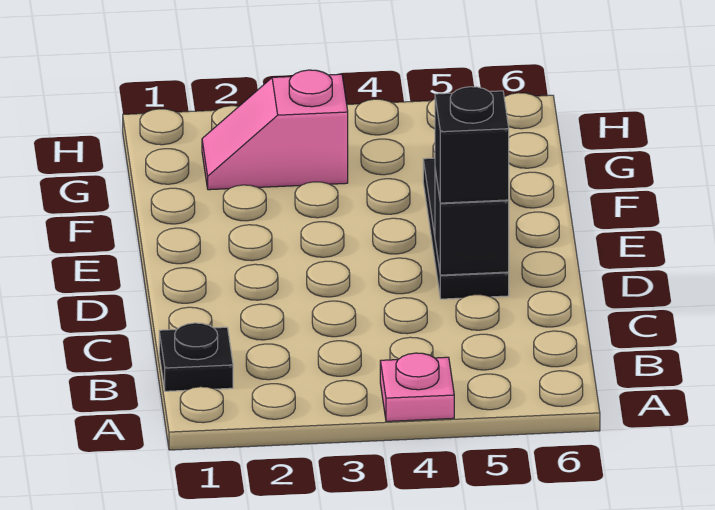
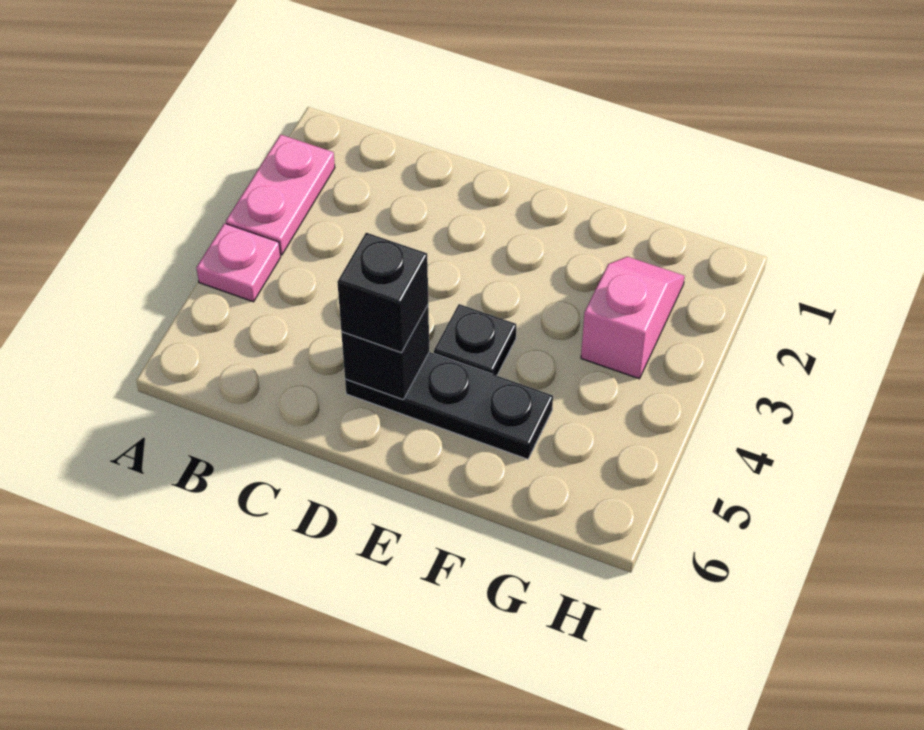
none -> pink plate A2:A3 level 1
black plate B1 level 1 -> black plate E4 level 1

